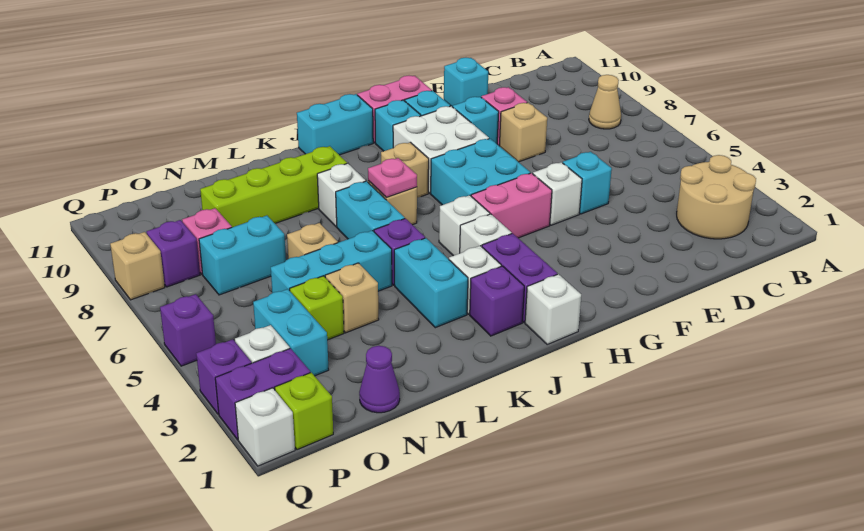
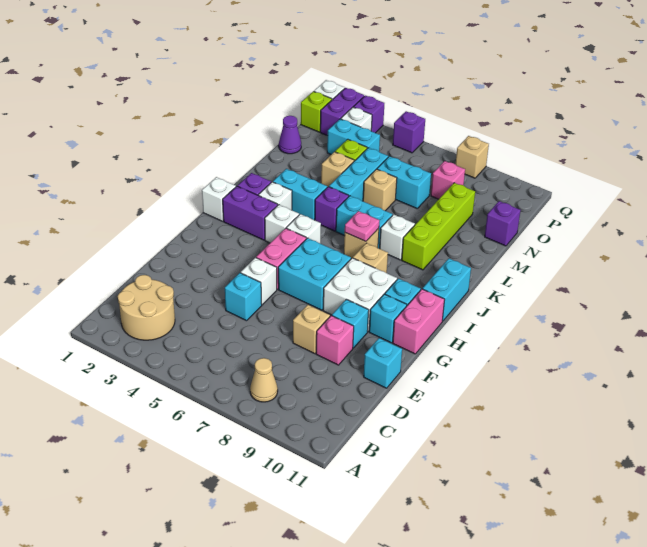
cyan brick N7:O7 level 1 -> cyan brick N6:N7 level 1
purple brick P8 level 1 -> purple brick N11 level 1

